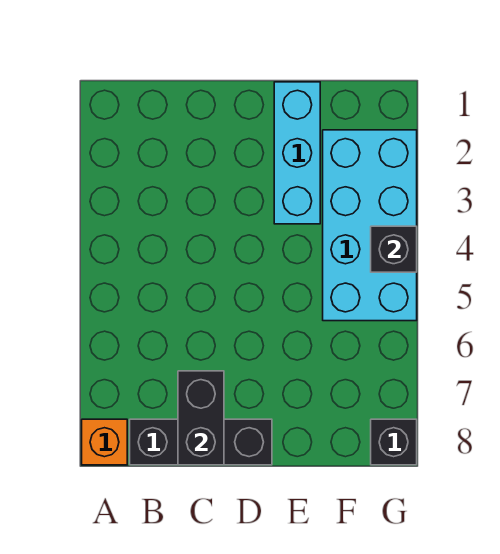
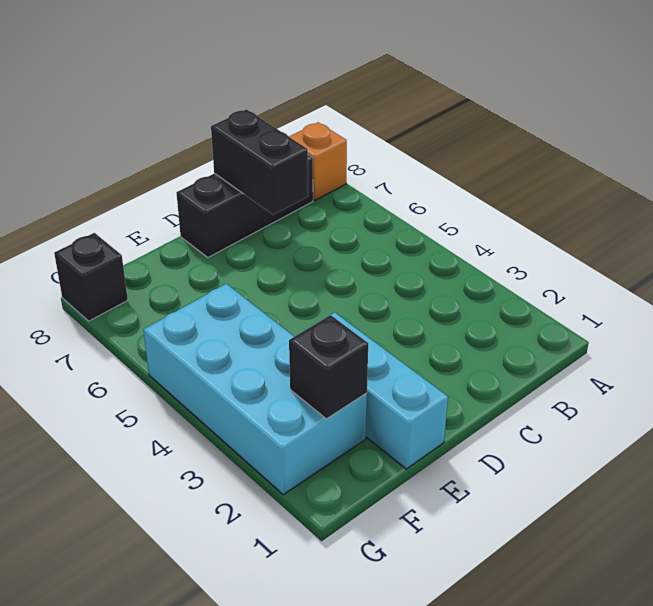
black brick G4 level 2 -> black brick F2 level 2

